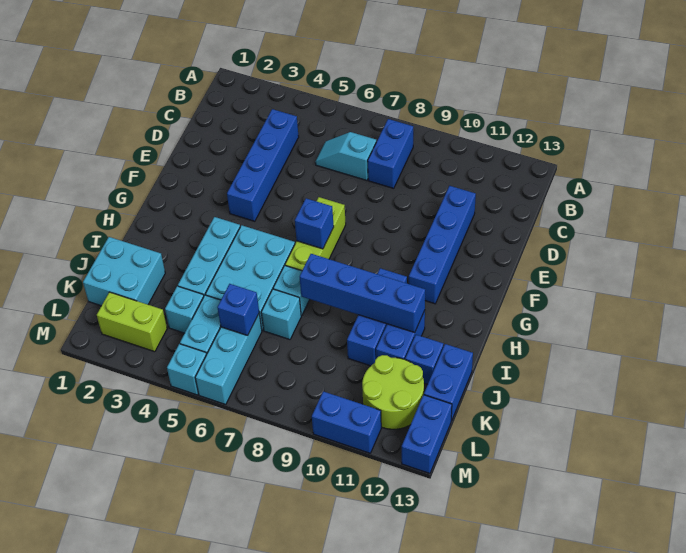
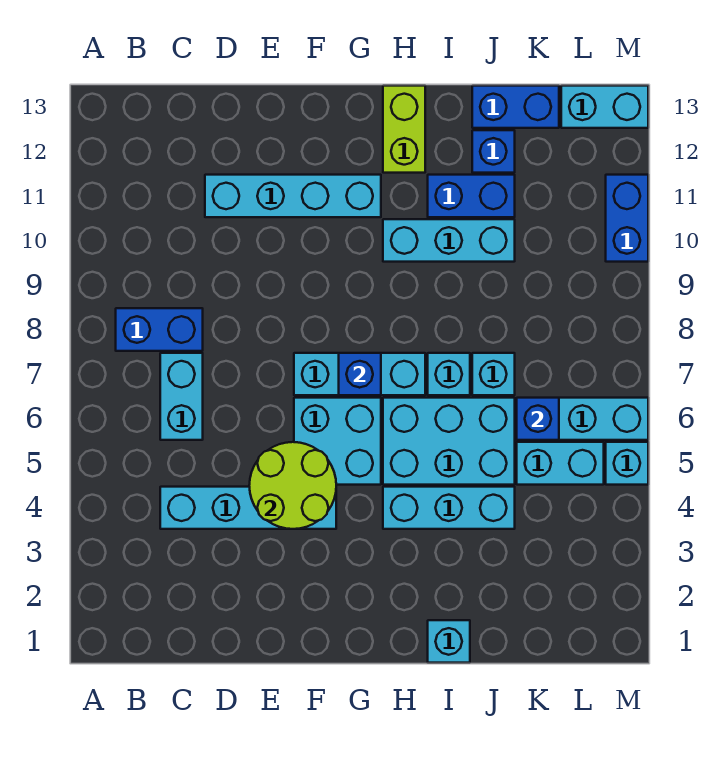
blue brick C4:F4 level 1 -> cyan brick C4:F4 level 1
cyan slope C6:C7 level 1 top 7 -> cyan brick C6:C7 level 1
blue brick D11:G11 level 1 -> cyan brick D11:G11 level 1
lime brick F7:H7 level 1 -> cyan brick F7:H7 level 1
blue brick H10:J10 level 1 -> cyan brick H10:J10 level 1
blue brick I8:I11 level 2 -> none
cyan brick J1:K2 level 1 -> cyan brick F5:G6 level 1
cyan brick K4 level 1 -> cyan brick I1 level 1
lime round brick K11:L12 level 1 -> lime round brick E4:F5 level 2
lime brick L2:L3 level 1 -> lime brick H12:H13 level 1
blue brick L13:M13 level 1 -> cyan brick L13:M13 level 1

